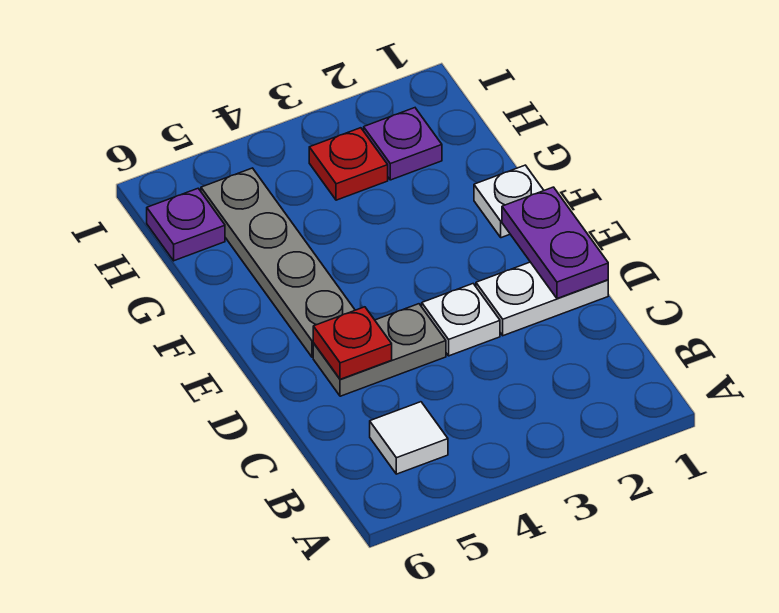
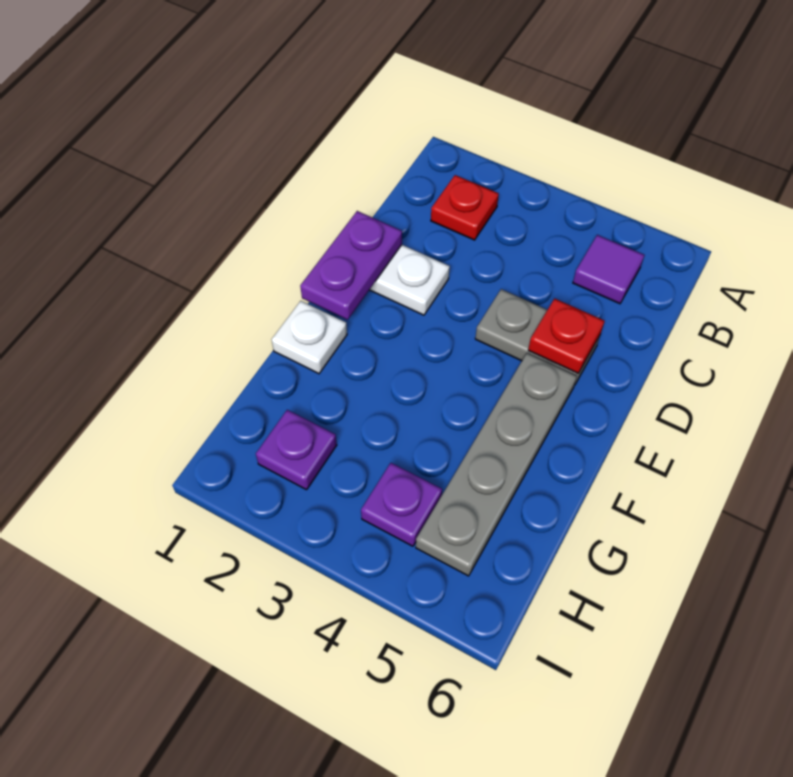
white tile B5 level 1 -> purple tile B5 level 1
white plate D3 level 1 -> none
red plate H3 level 1 -> red plate B2 level 1
purple plate H6 level 1 -> purple plate H4 level 1

